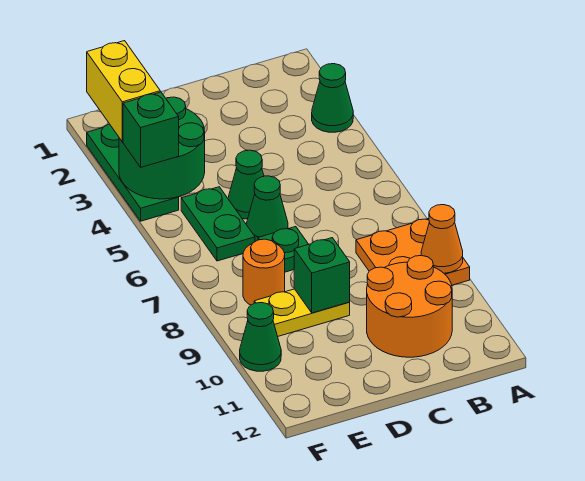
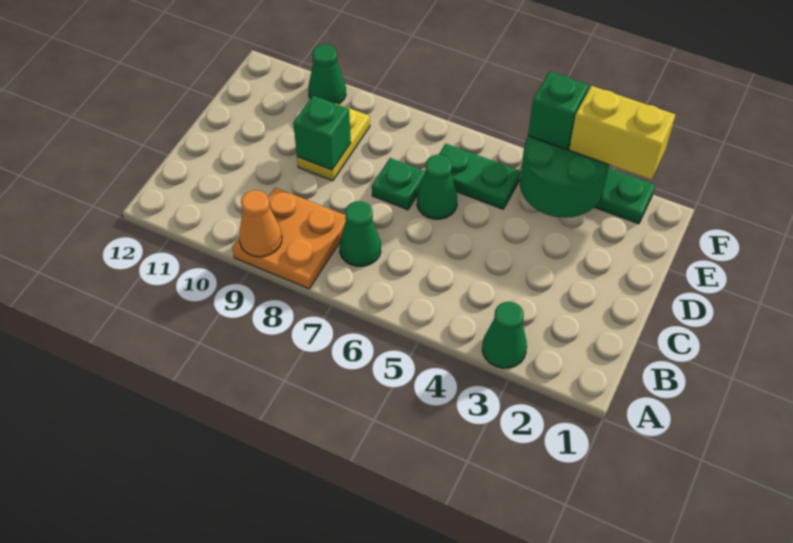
orange round brick B10:C11 level 1 -> none
green cone D5 level 1 -> green cone B7 level 1
orange round brick E8 level 1 -> none

